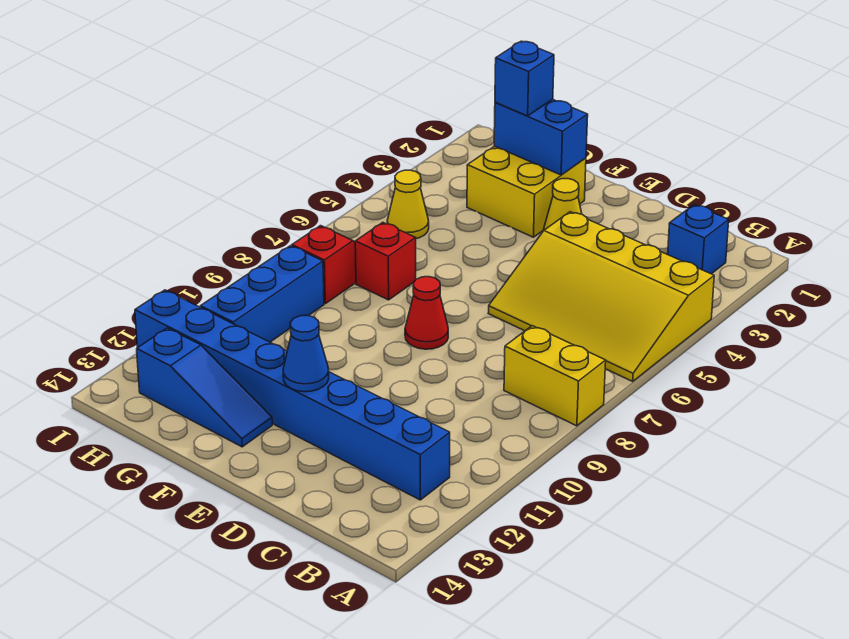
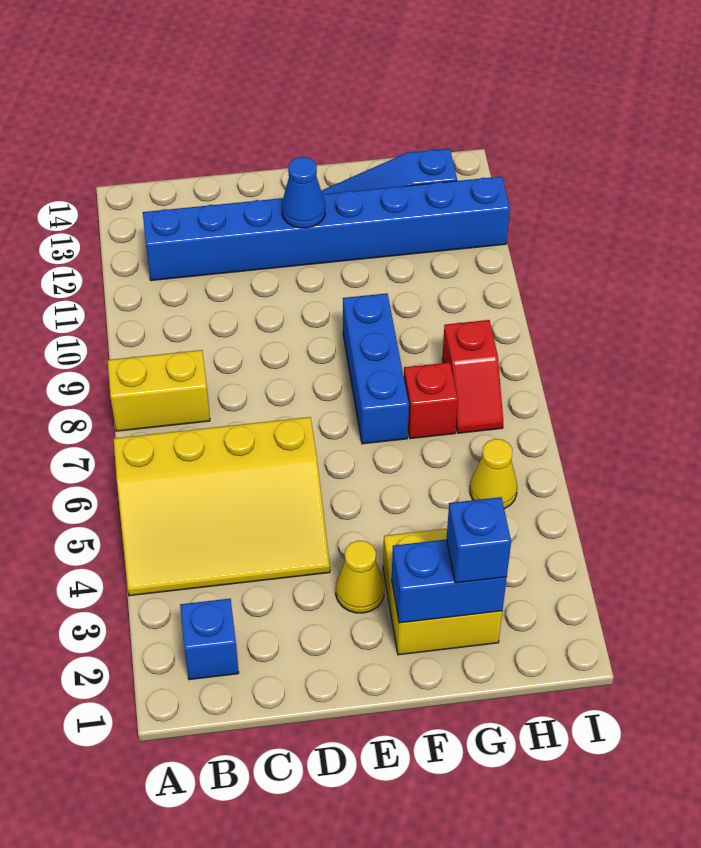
yellow slope A4:D6 level 1 top 4 -> yellow slope A4:D6 level 1 top 6
red cone E8 level 1 -> none
blue brick H9:H11 level 1 -> blue brick F7:F9 level 1

